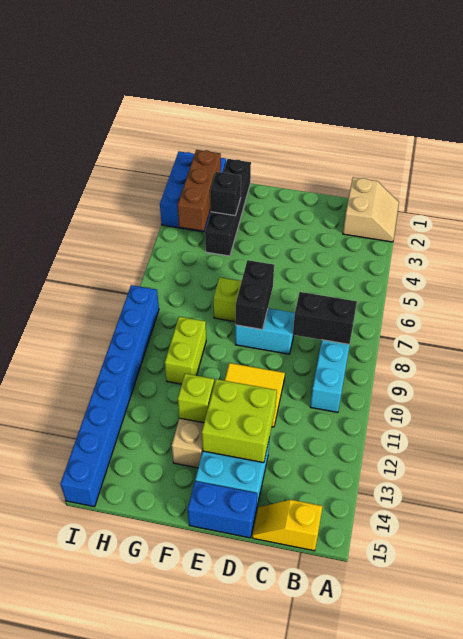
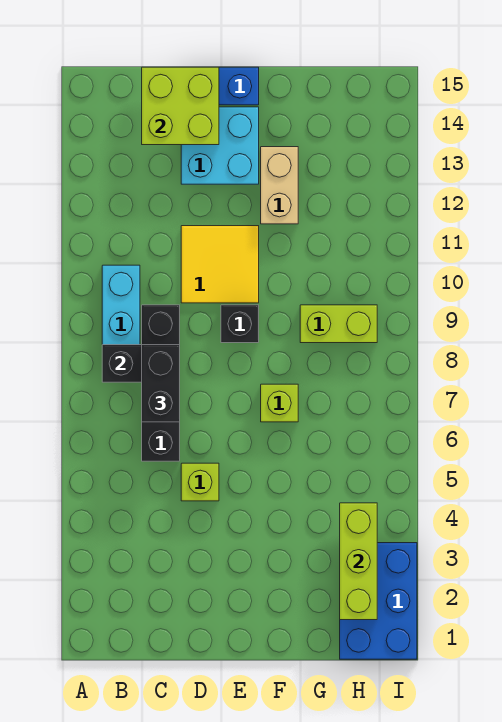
tan slope A1:B2 level 1 top B -> none
yellow slope B15:C15 level 1 top B -> none
cyan brick D8:E8 level 1 -> none
lime brick D12:E13 level 2 -> lime brick C14:D15 level 2
black brick E7:E8 level 2 -> black brick C7:C8 level 3
lime brick F12 level 2 -> lime brick D5 level 1
black brick G1:G4 level 1 -> black brick C6:C9 level 1
black brick G3 level 2 -> black brick E9 level 1
lime brick G9:G10 level 1 -> lime brick G9:H9 level 1
brown brick H2:H4 level 2 -> lime brick H2:H4 level 2
blue brick I8:I15 level 1 -> none

